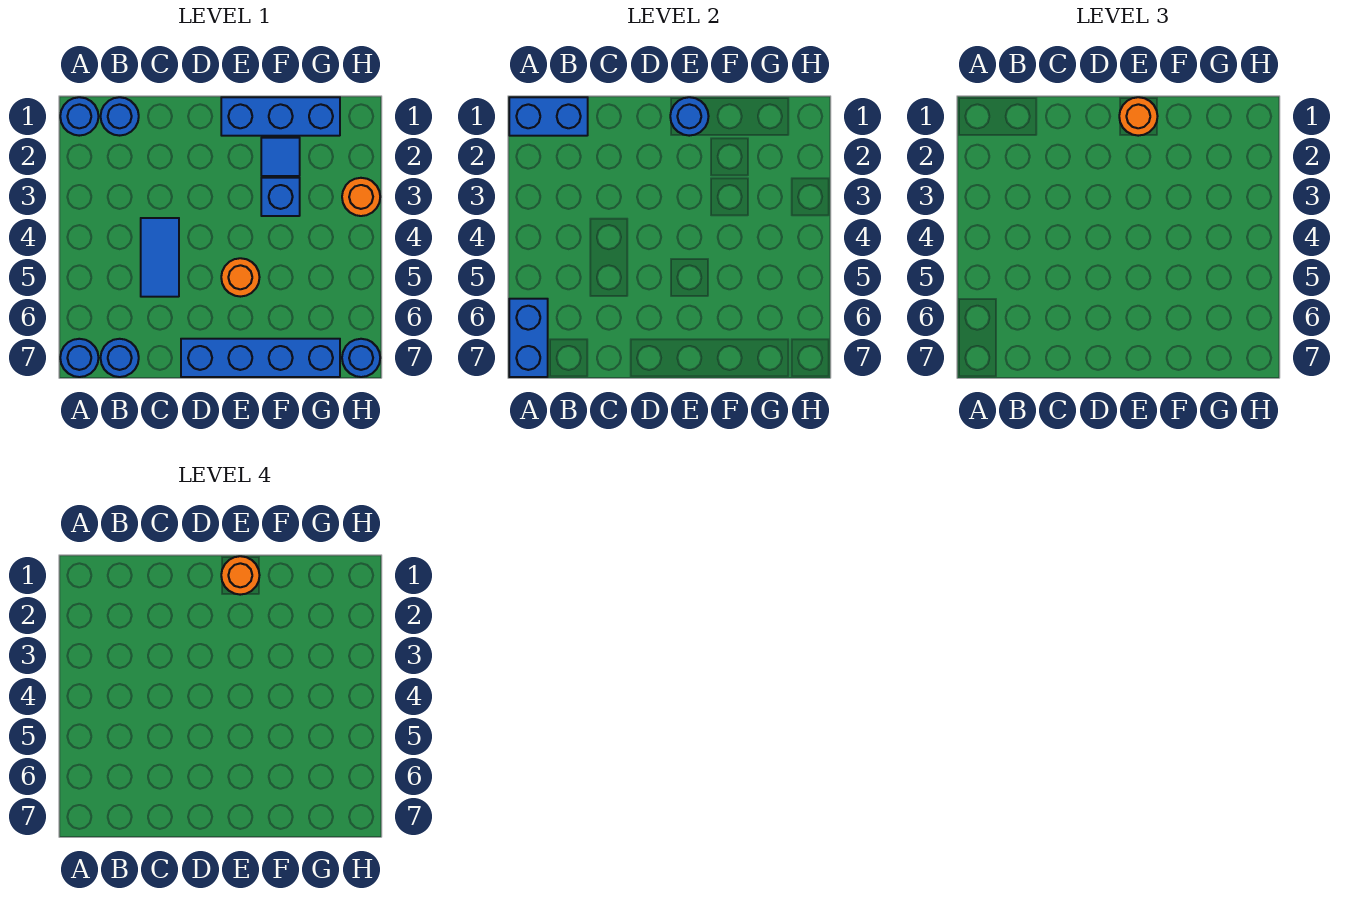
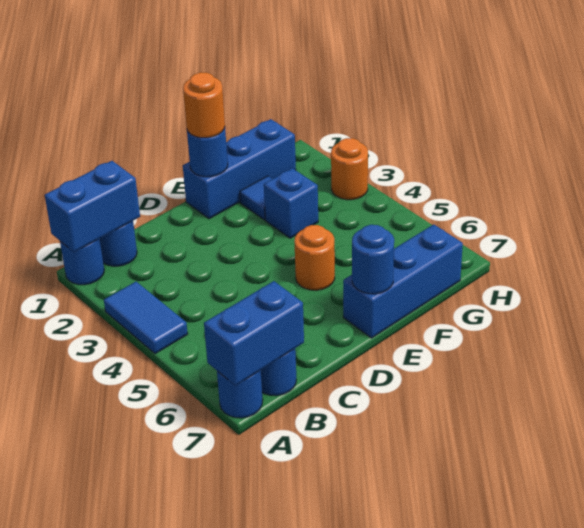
blue brick A6:A7 level 2 -> blue brick A7:B7 level 2
blue tile C4:C5 level 1 -> blue tile A3:A4 level 1
blue brick D7:G7 level 1 -> blue brick E7:G7 level 1
orange round brick E1 level 4 -> none
blue round brick H7 level 1 -> blue round brick E7 level 2

